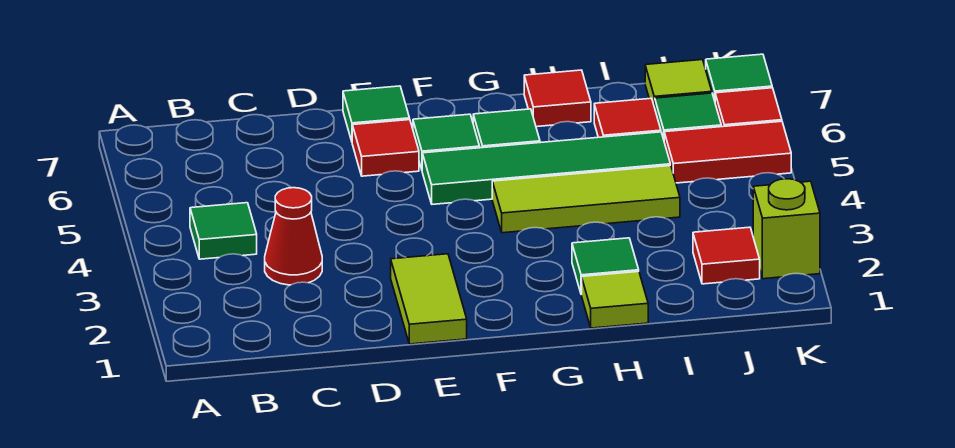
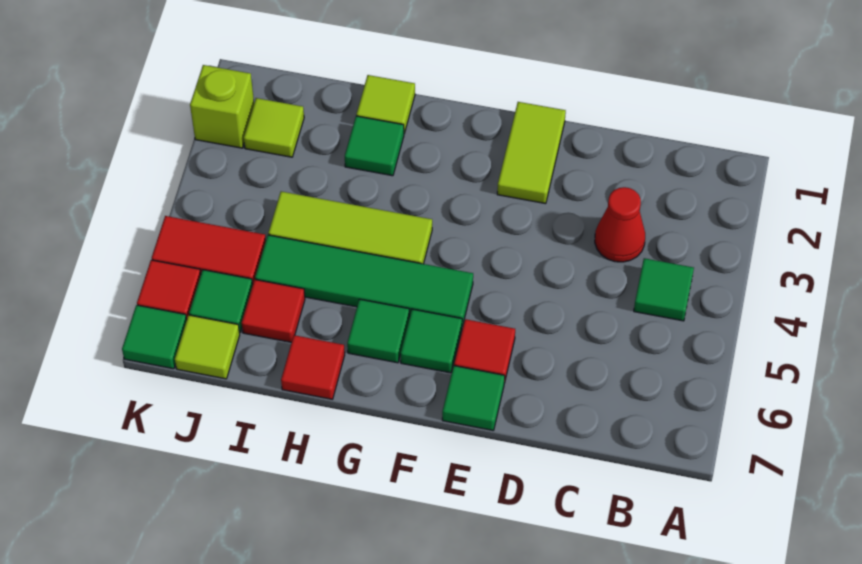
red tile J2 level 1 -> lime tile J2 level 1

